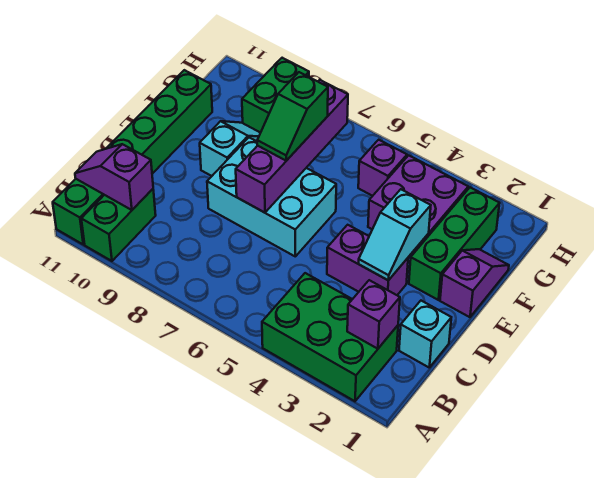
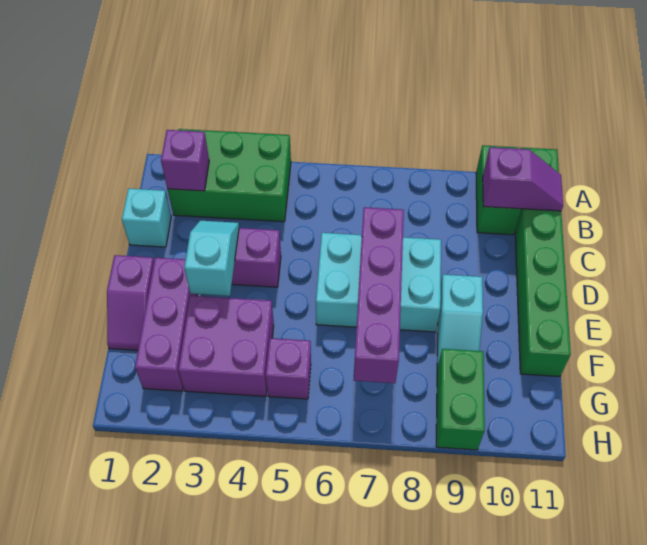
green brick E2:G2 level 1 -> purple brick E2:G2 level 1
green slope E7:F7 level 3 top F -> none

